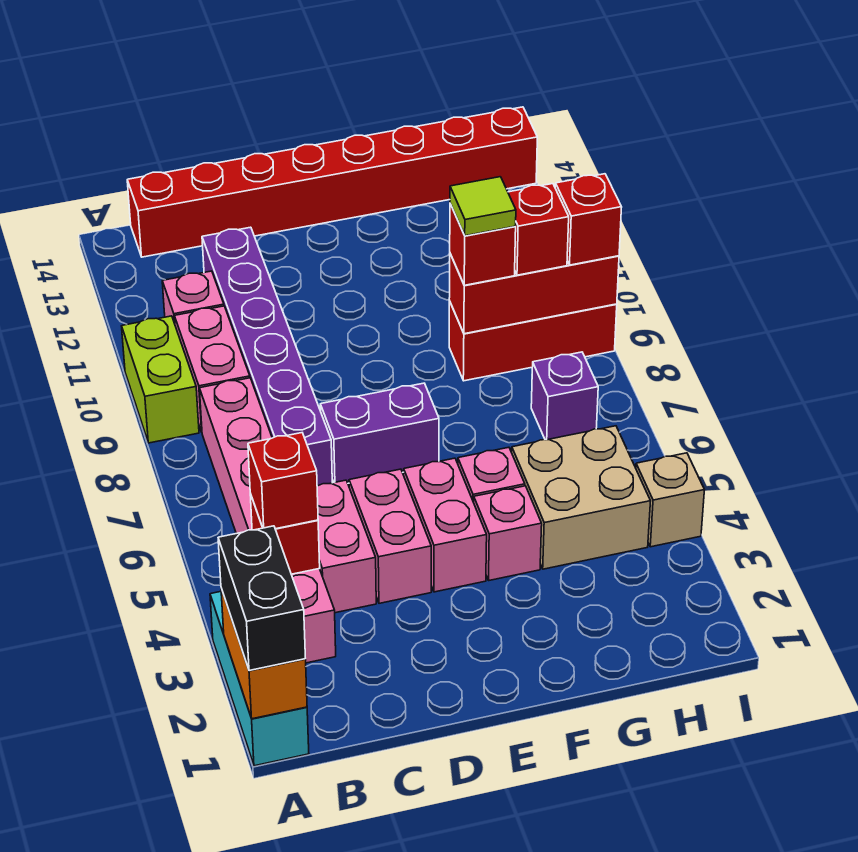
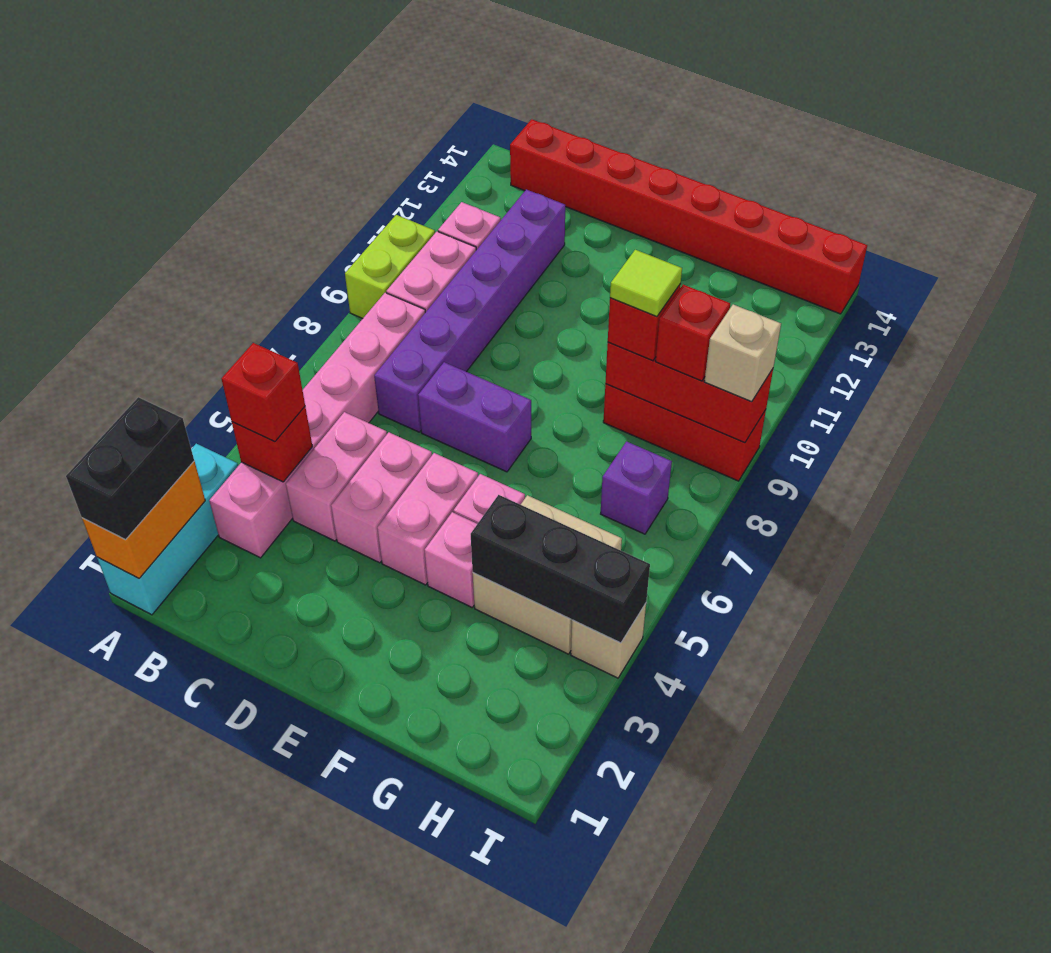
none -> black brick G4:I4 level 2
red brick I9 level 3 -> tan brick I9 level 3

